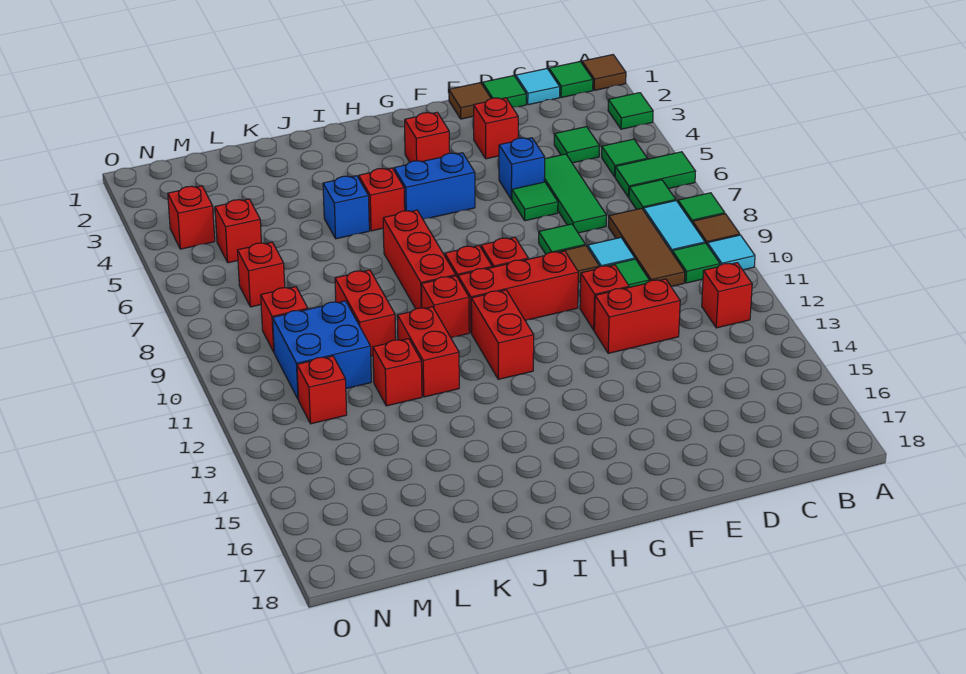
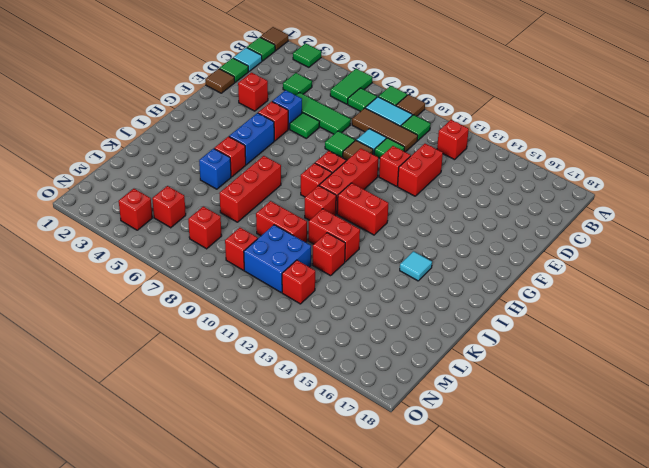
cyan tile A10 level 1 -> cyan tile I15 level 1
green tile B5 level 1 -> none
red brick G3 level 1 -> red brick F5 level 1
red brick I7:I9 level 1 -> red brick I7:K7 level 1

